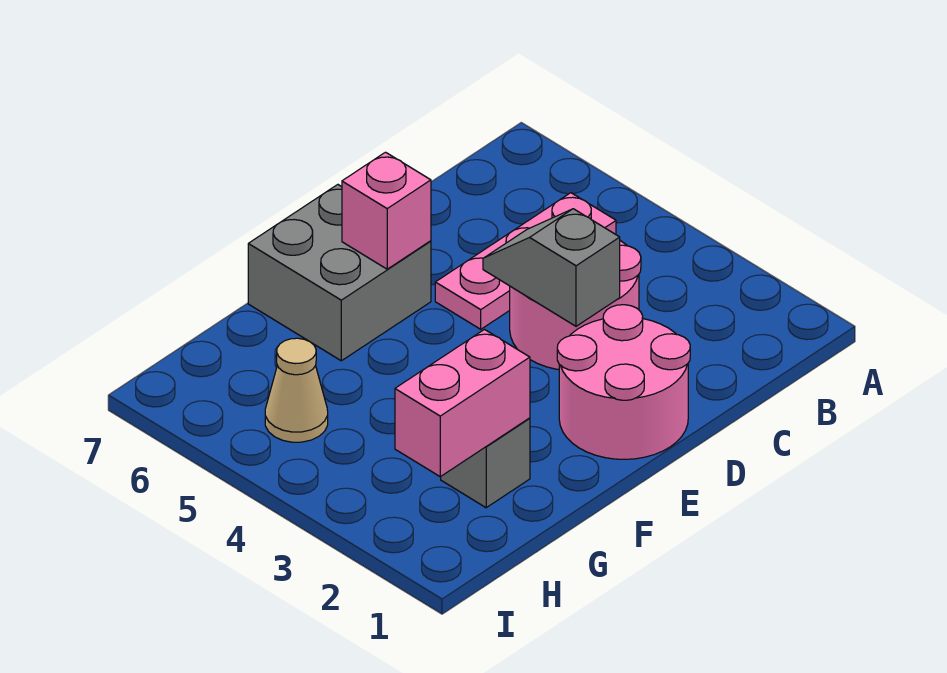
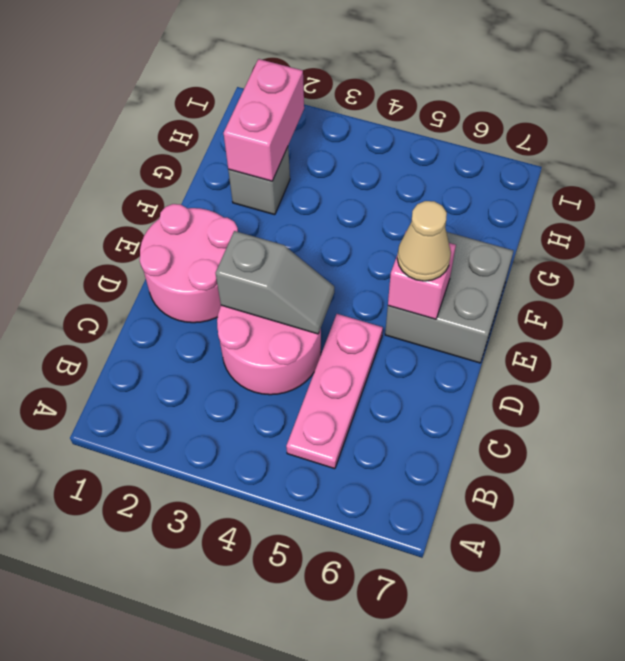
tan cone H5 level 1 -> tan cone E6 level 3

